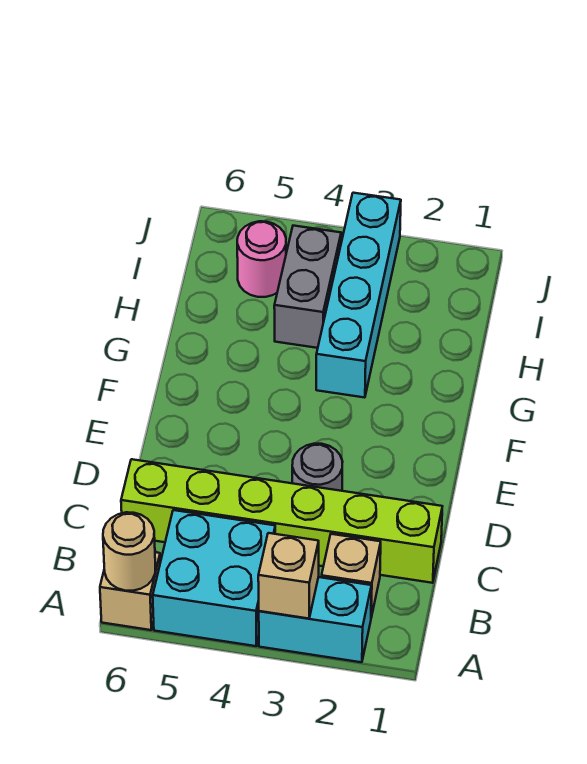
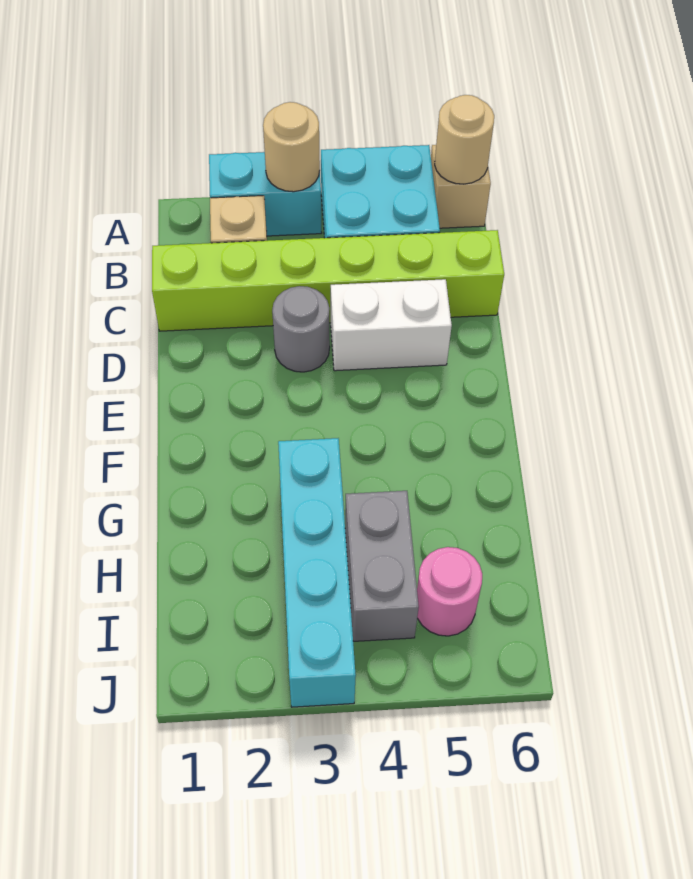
tan brick A3 level 2 -> tan round brick A3 level 2
none -> white brick D4:D5 level 1

